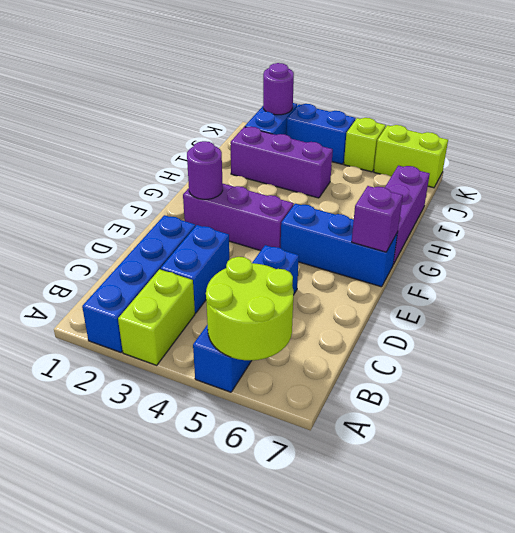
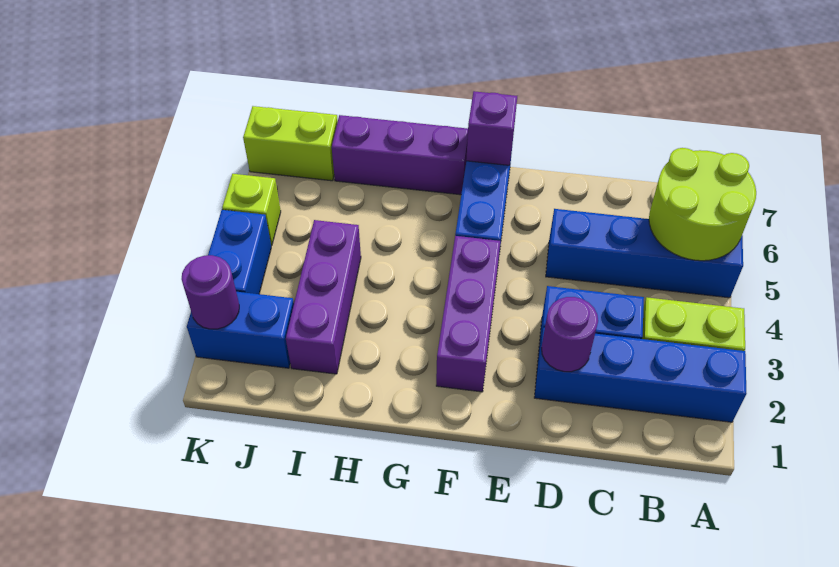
purple round brick F2 level 2 -> purple round brick D2 level 2
lime brick K6:K7 level 1 -> lime brick J7:K7 level 1

